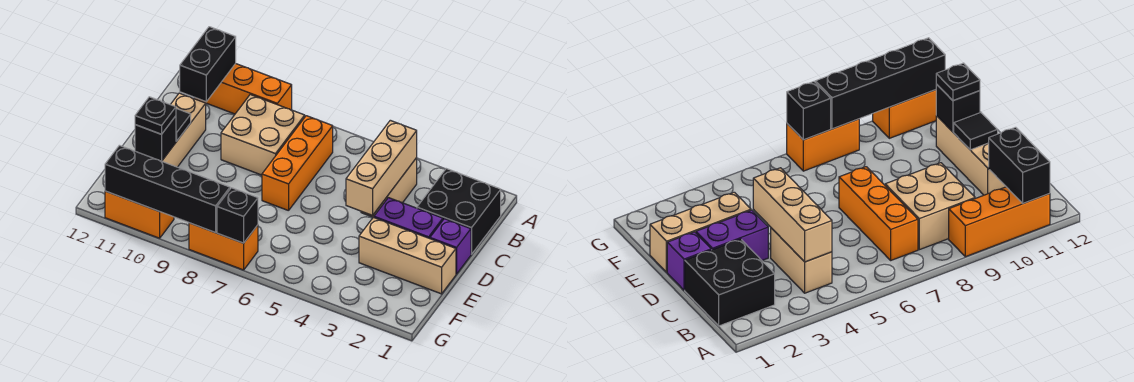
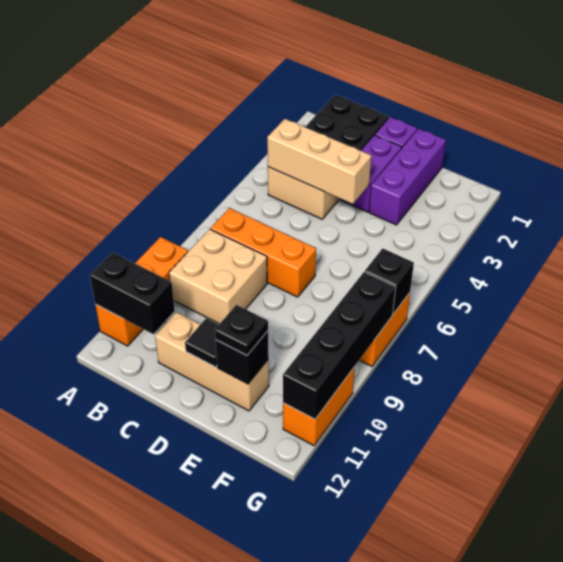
tan brick E1:E3 level 1 -> purple brick E1:E3 level 1

